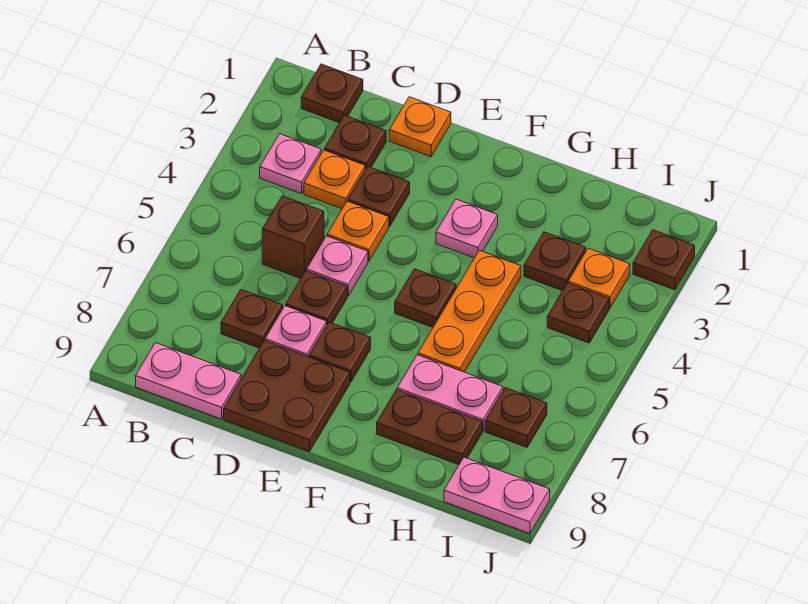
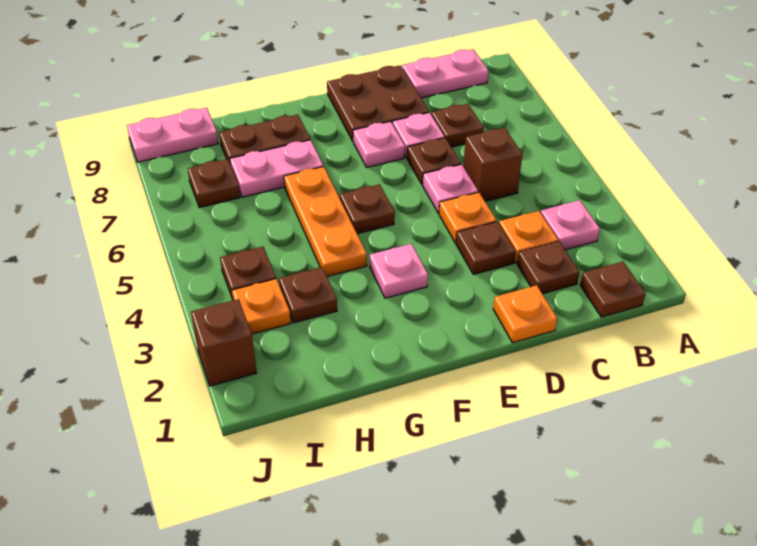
brown plate E7 level 1 -> pink plate E7 level 1
brown plate J2 level 1 -> brown brick J2 level 1

